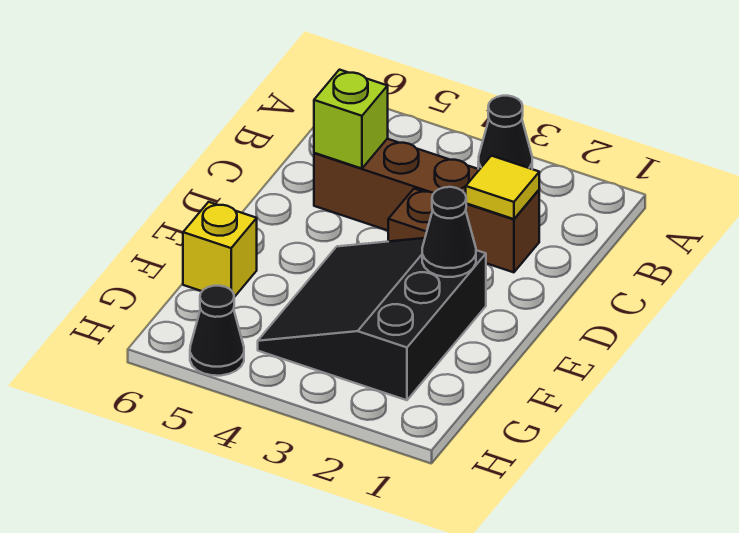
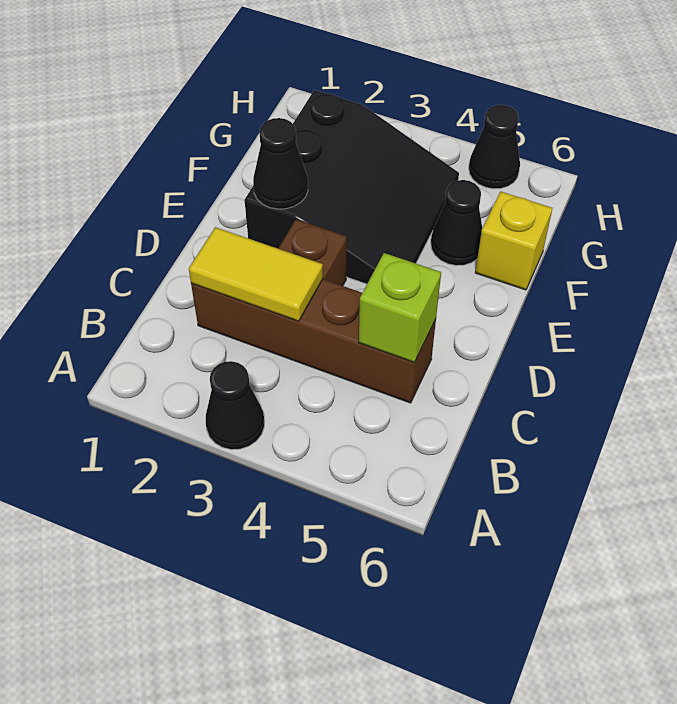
yellow tile C2 level 2 -> yellow tile C2:C3 level 2
none -> black cone F5 level 1

